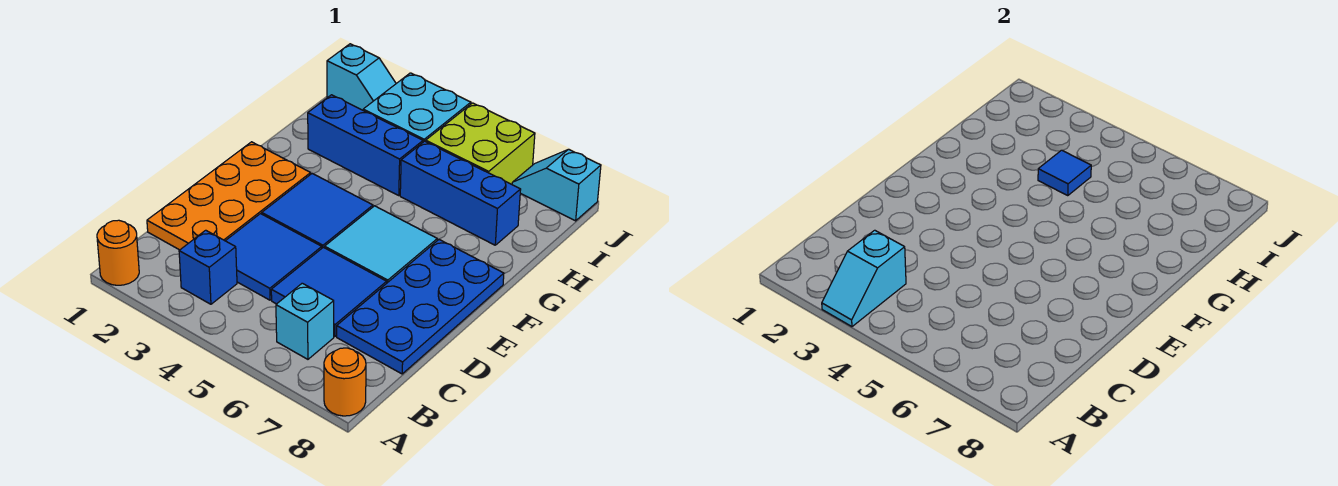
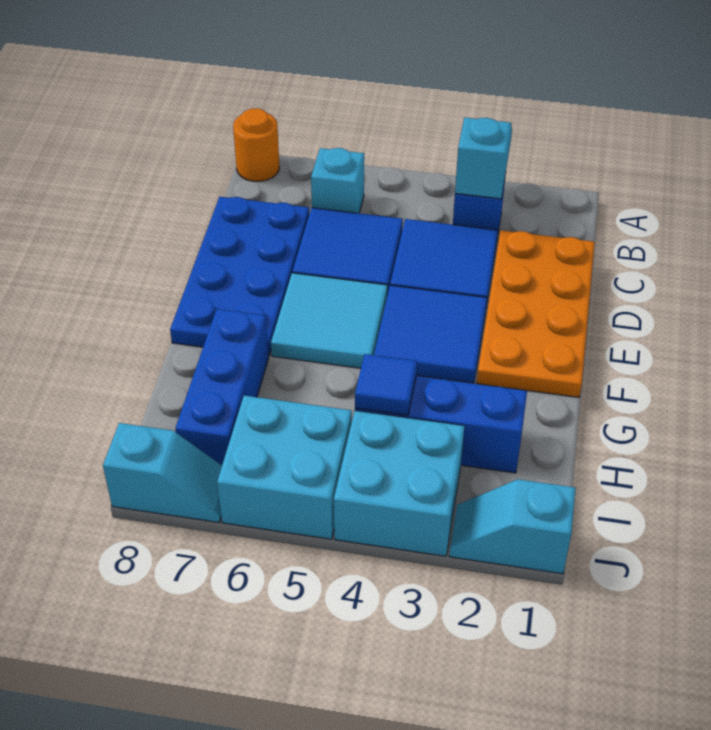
orange round brick A1 level 1 -> none
blue brick H5:H7 level 1 -> blue brick G7:I7 level 1
lime brick I5:J6 level 1 -> cyan brick I5:J6 level 1

